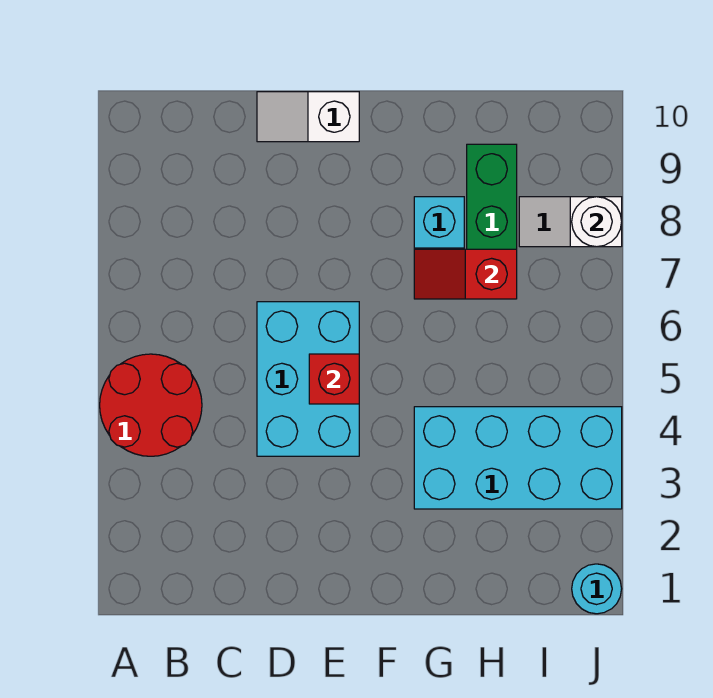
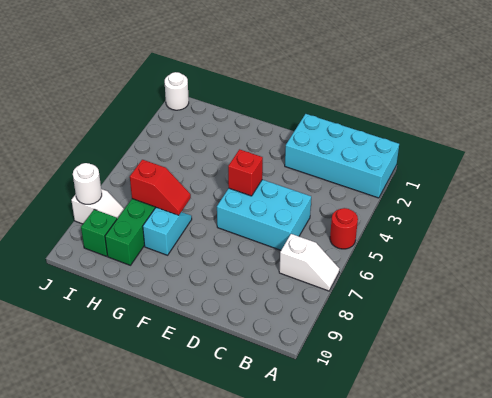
red round brick A4:B5 level 1 -> red round brick A5 level 1
cyan brick D4:E6 level 1 -> cyan brick C5:E6 level 1
white slope D10:E10 level 1 top E -> white slope A7:B7 level 1 top B
cyan brick G3:J4 level 1 -> cyan brick A1:D2 level 1
none -> green brick I9 level 1
cyan round brick J1 level 1 -> white round brick J1 level 1

